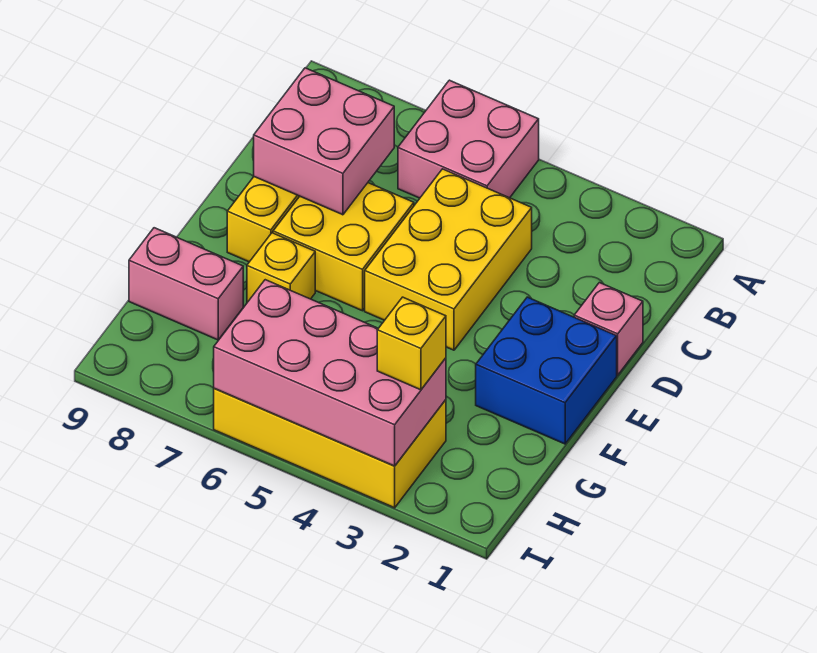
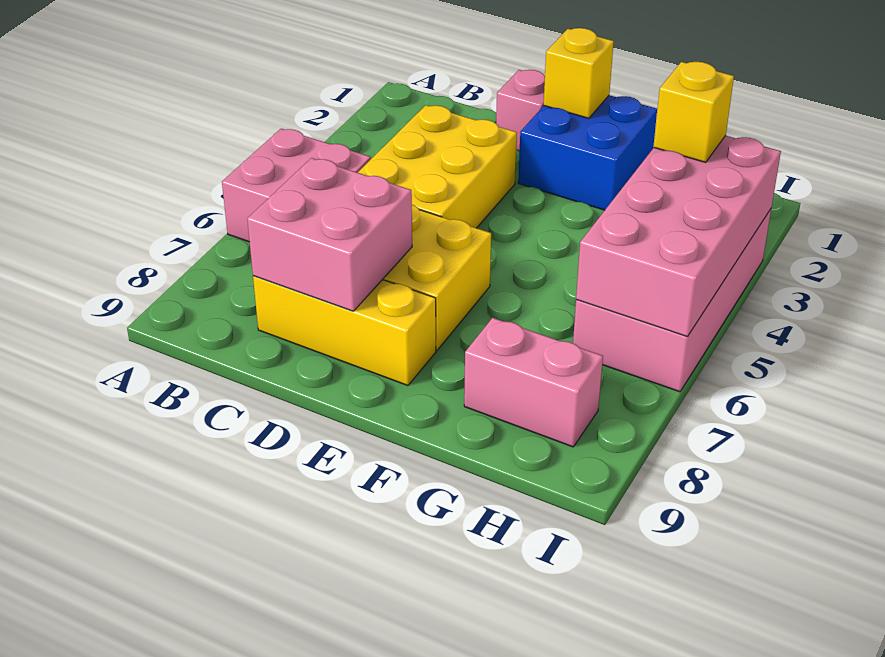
yellow brick C4:E5 level 1 -> yellow brick C3:D5 level 1
yellow brick F7 level 1 -> yellow brick E1 level 2
pink brick G8:G9 level 1 -> pink brick G8:H8 level 1
yellow brick H3:I6 level 1 -> pink brick H3:I6 level 1

